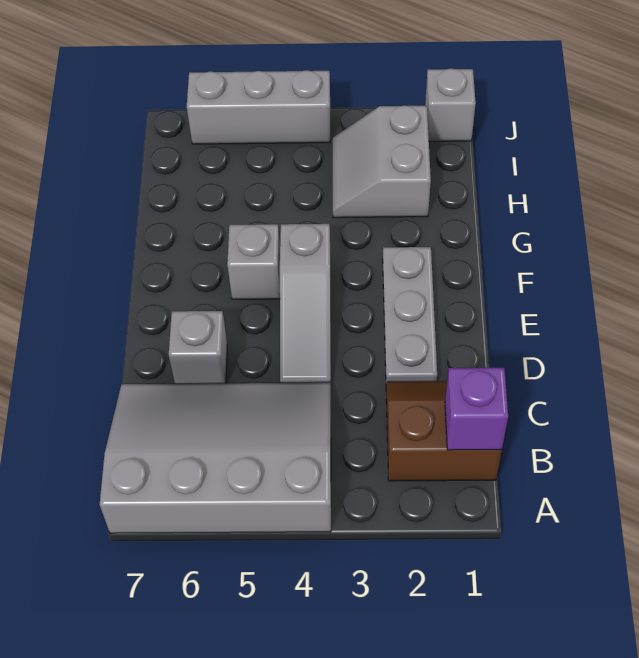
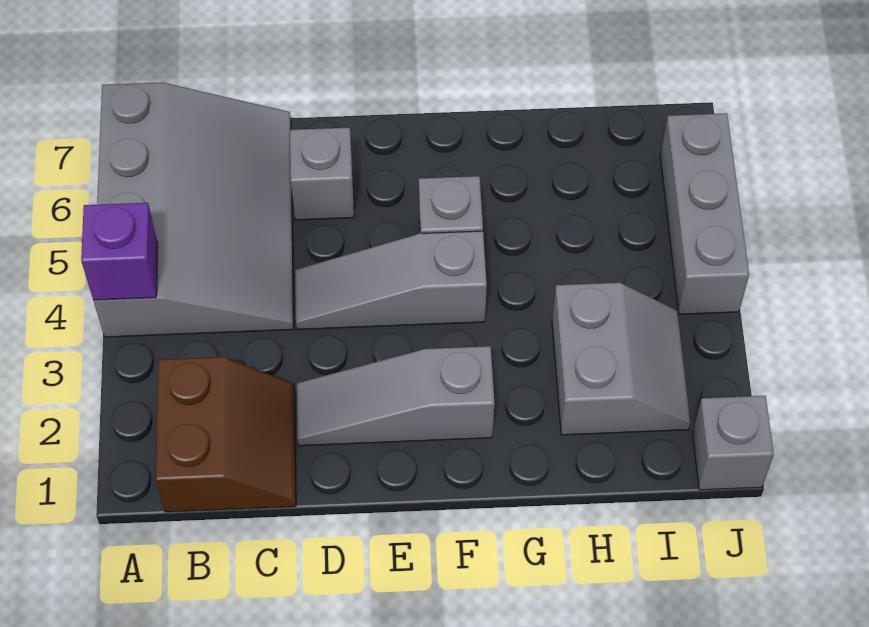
purple brick B1 level 2 -> purple brick A4 level 2
grey plate D2:F2 level 1 -> grey slope D2:F2 level 1 top F
grey slope H2:I3 level 1 top 2 -> grey slope H2:I3 level 1 top H

